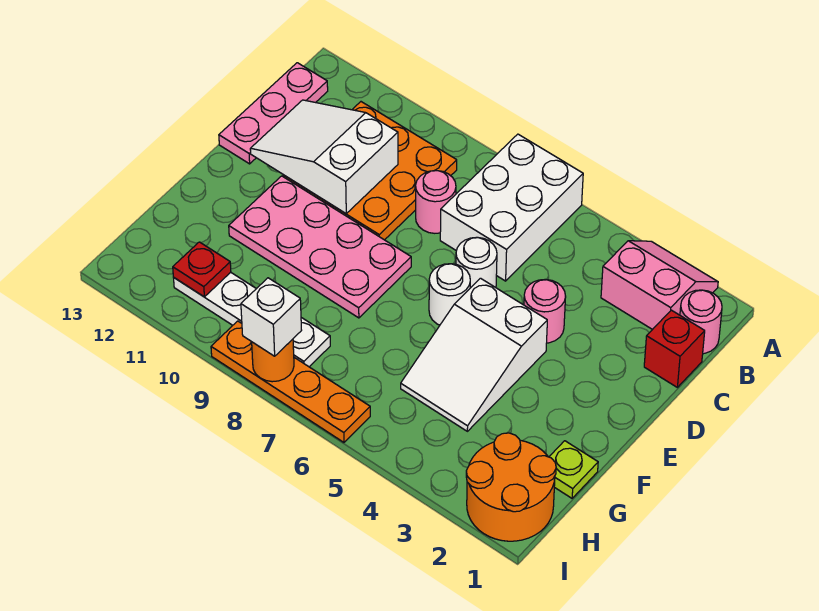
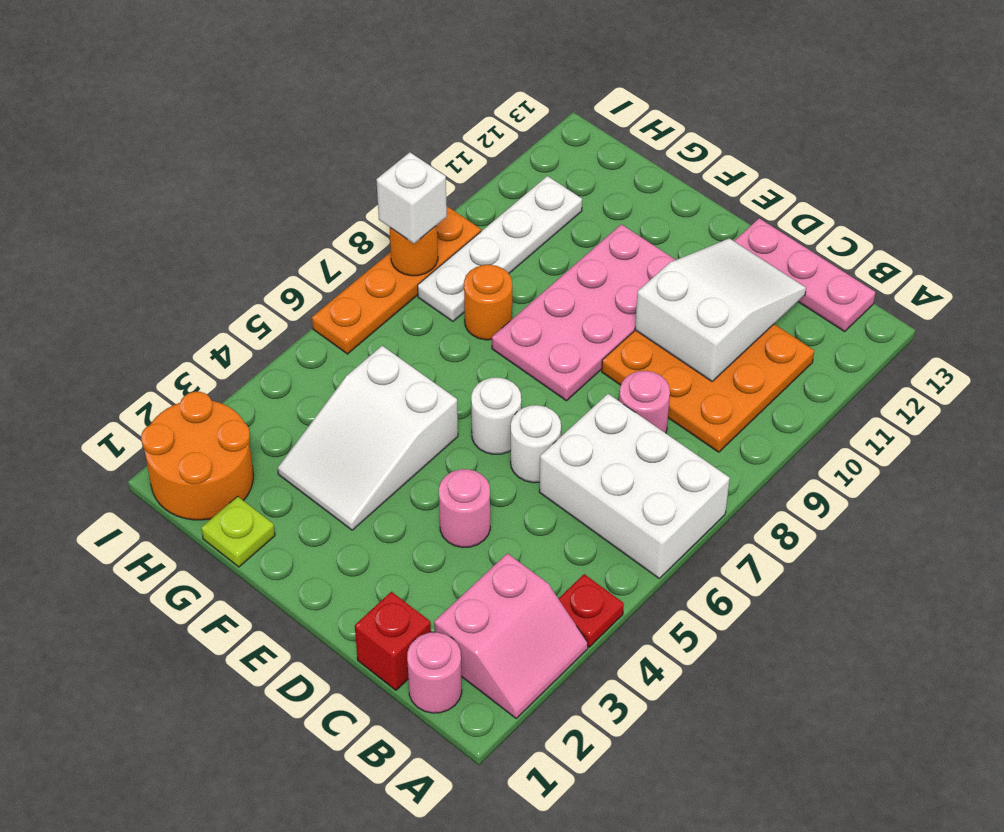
white slope E4:G5 level 1 top E -> white slope F3:G5 level 1 top 5
none -> orange round brick G8 level 1
red plate H11 level 2 -> red plate A4 level 1

